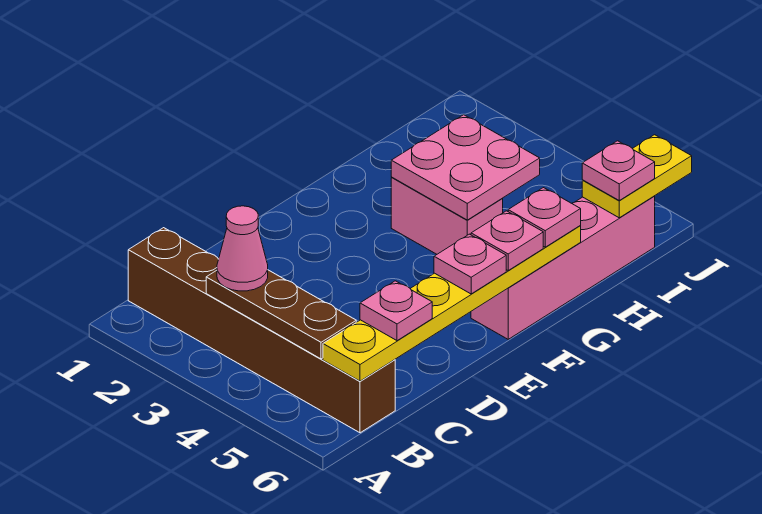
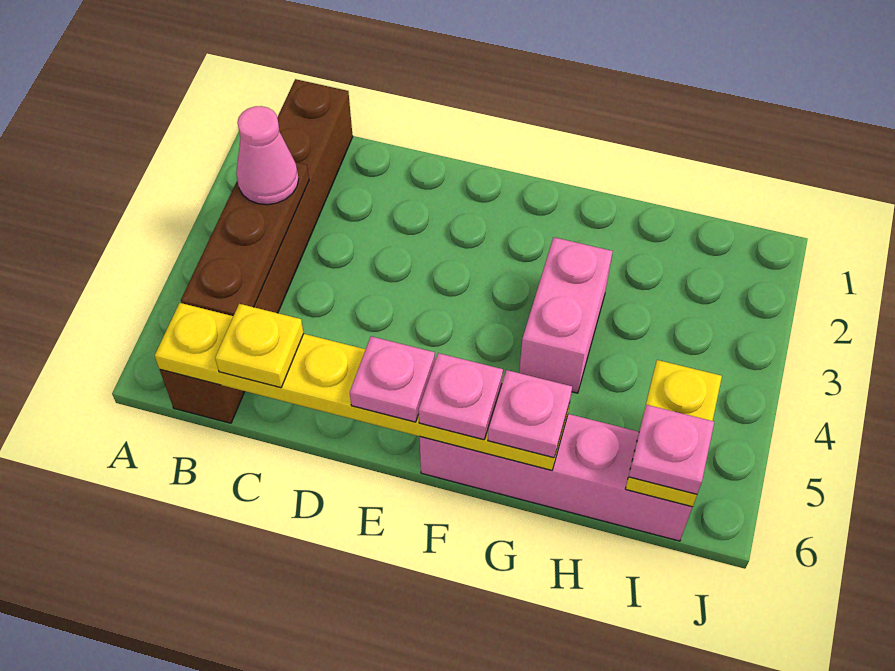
pink plate C6 level 3 -> yellow plate C6 level 3
pink plate G3:H4 level 2 -> none
yellow plate I6:J6 level 2 -> yellow plate I5:I6 level 2

